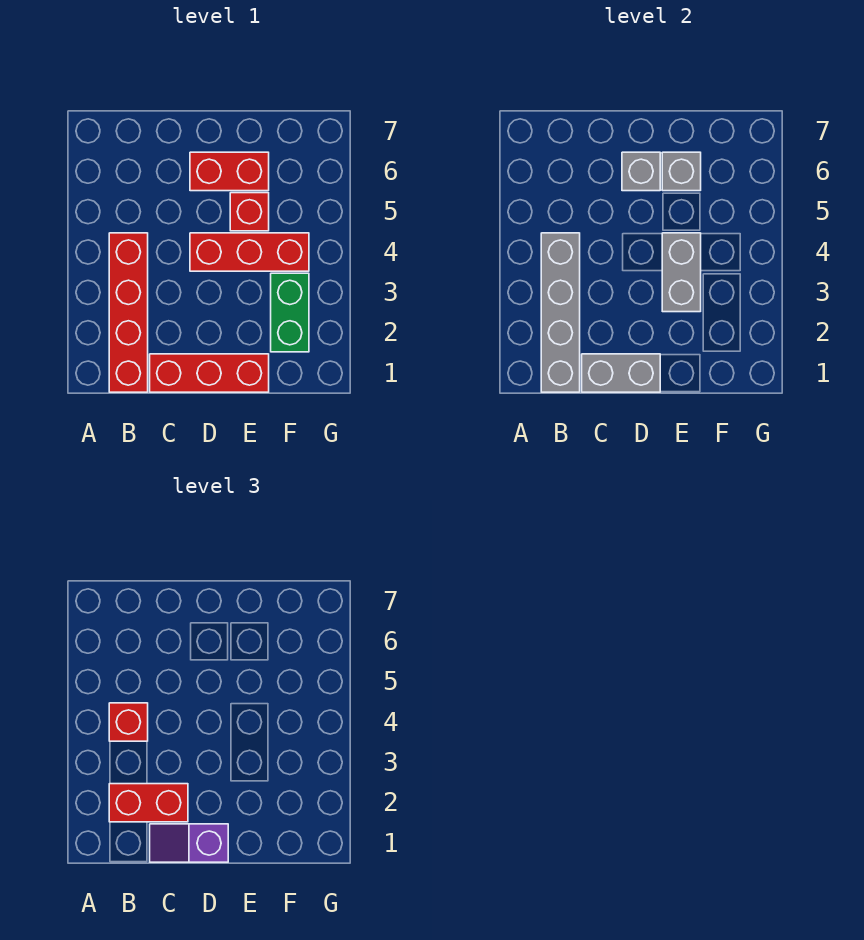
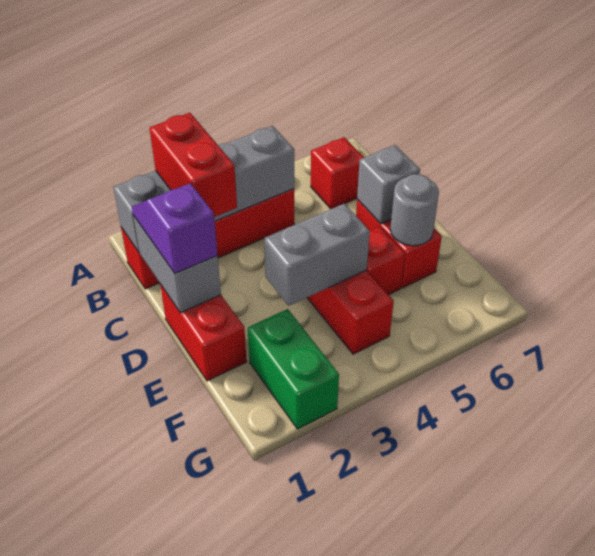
red brick B4 level 3 -> red brick B6 level 1
red brick C1:E1 level 1 -> red brick D1:E1 level 1
grey brick E6 level 2 -> grey round brick E6 level 2
green brick F2:F3 level 1 -> green brick F2:G2 level 1

